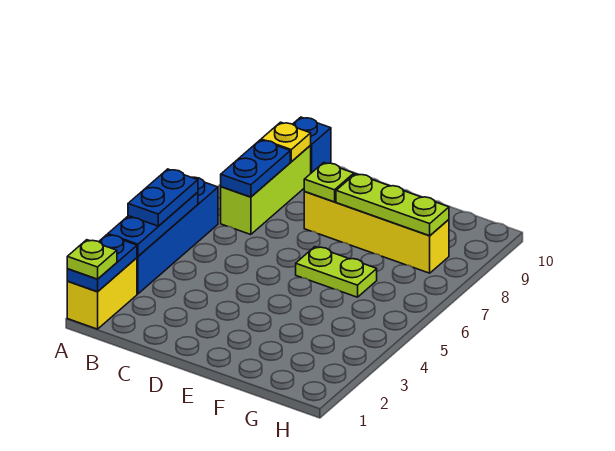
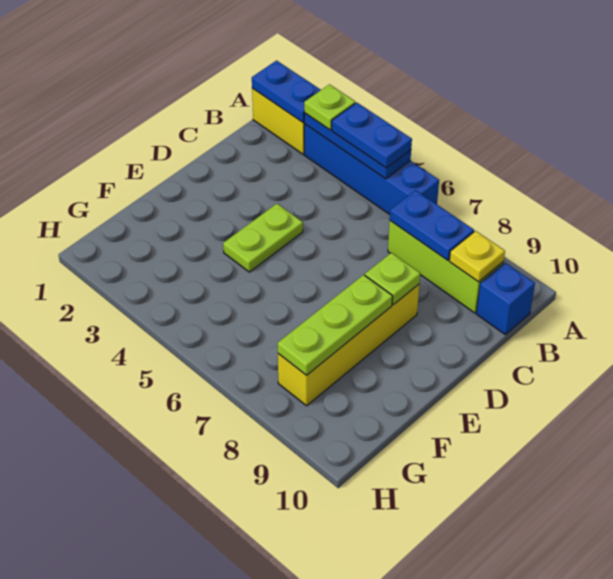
lime plate A1 level 3 -> lime plate A3 level 3
lime plate E6:F6 level 1 -> lime plate D4:E4 level 1

